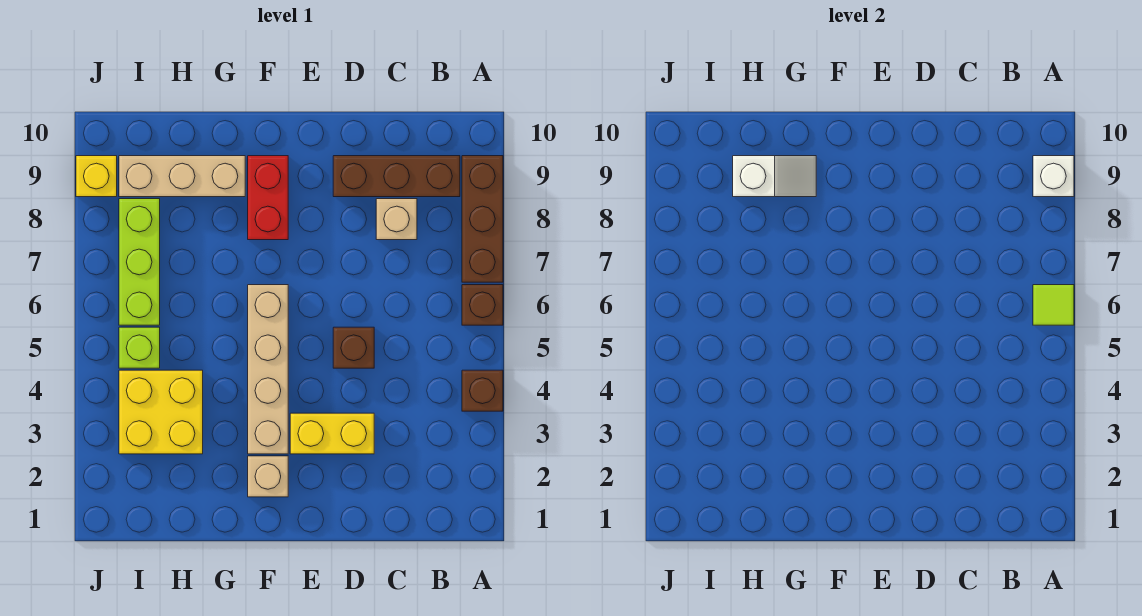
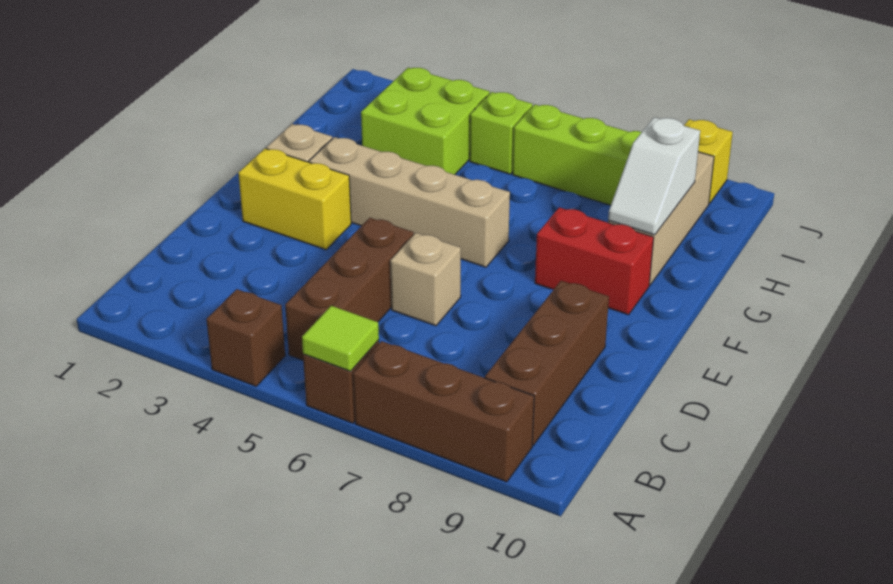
white brick A9 level 2 -> none
tan brick C8 level 1 -> tan brick D6 level 1
yellow brick D3:E3 level 1 -> yellow brick E2:E3 level 1
brown brick D5 level 1 -> brown brick B5:D5 level 1
yellow brick H3:I4 level 1 -> lime brick H3:I4 level 1

